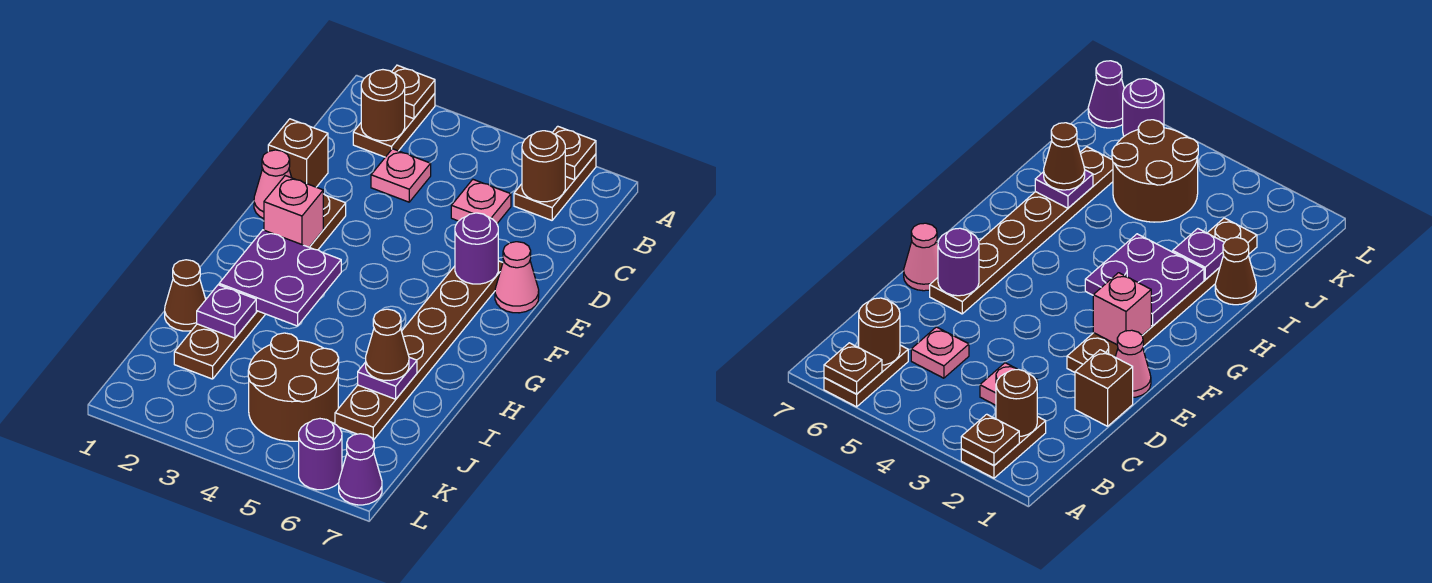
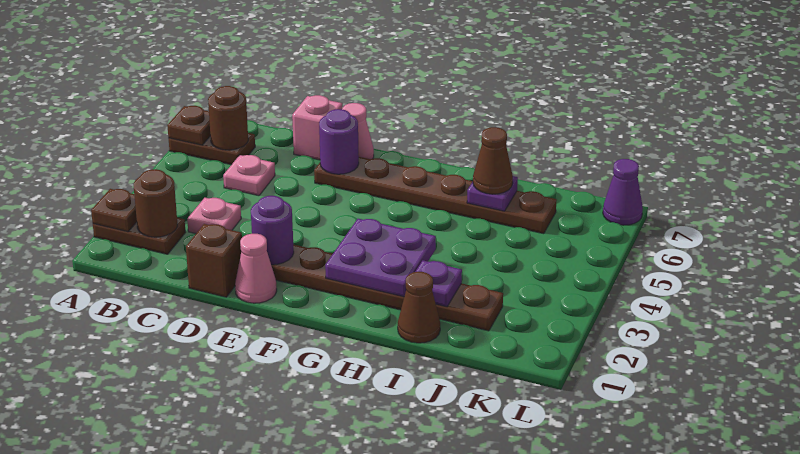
pink brick F2 level 2 -> pink brick D7 level 1
brown round brick J4:K5 level 1 -> none
purple round brick L6 level 1 -> purple round brick E2 level 2

